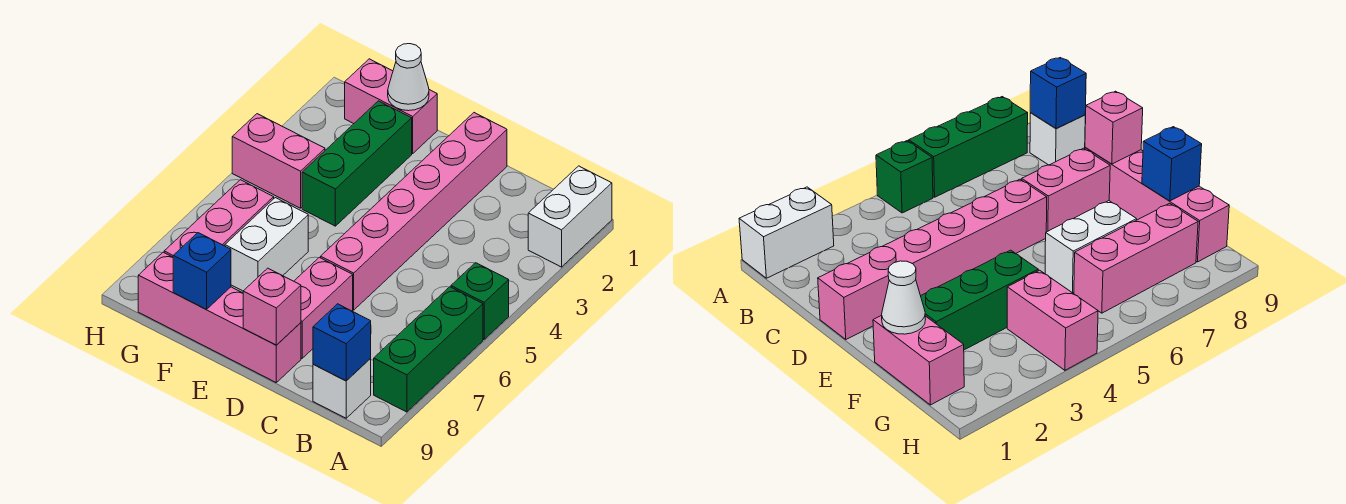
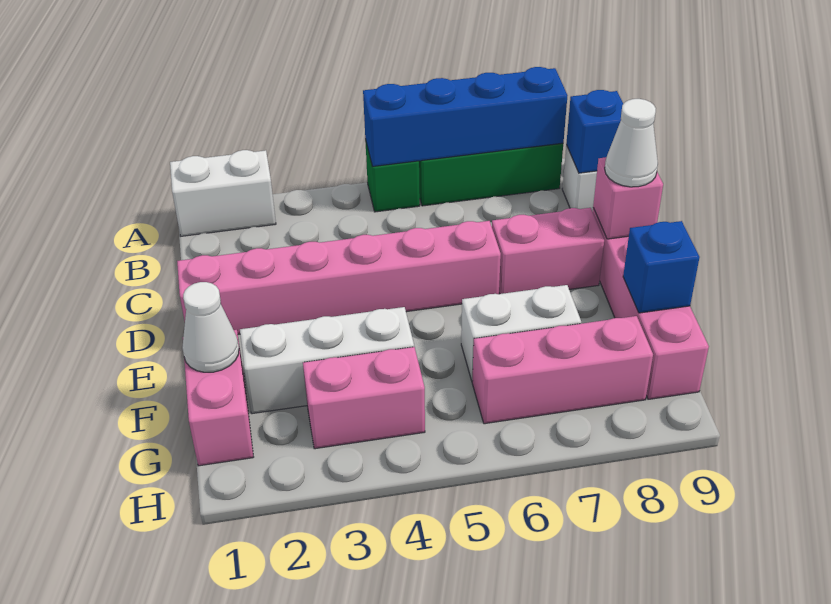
none -> blue brick A5:A8 level 2
none -> white cone D9 level 3
green brick F2:F4 level 1 -> white brick F2:F4 level 1
pink brick G4:H4 level 1 -> pink brick G3:G4 level 1

